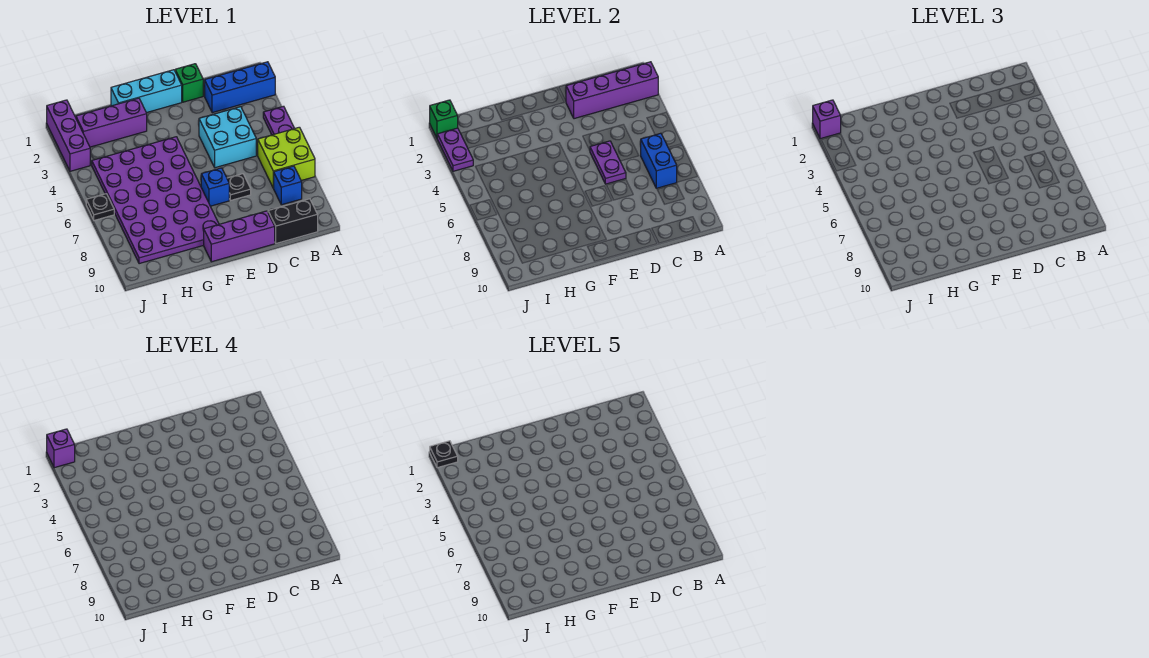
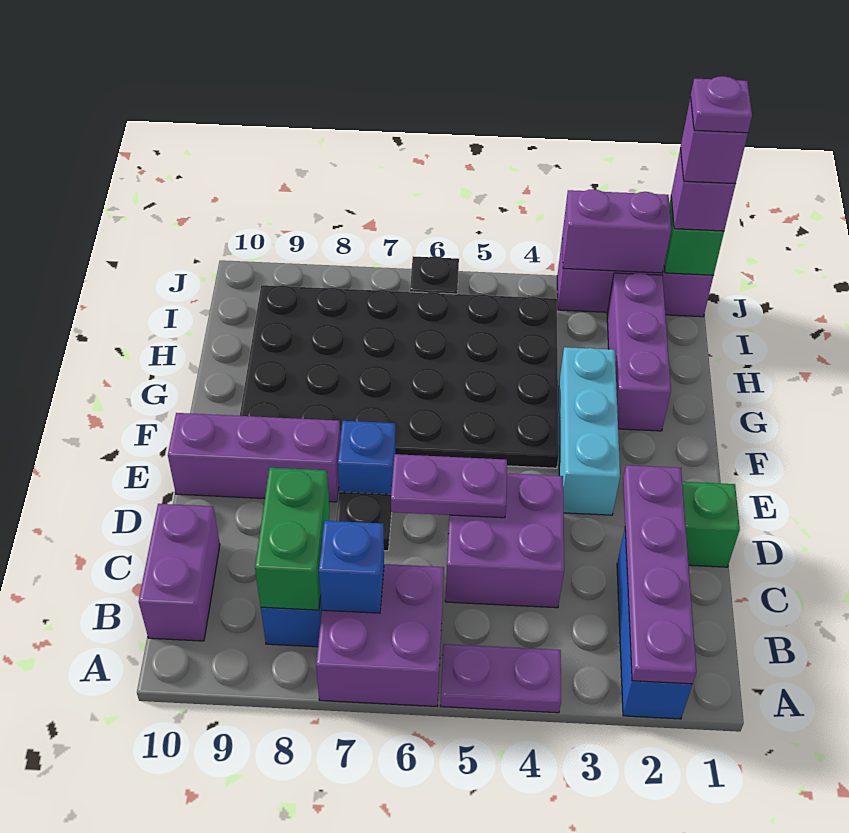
purple brick A2:D2 level 2 -> purple plate A2:D2 level 2
lime brick A6:B7 level 1 -> purple brick A6:B7 level 1
blue brick B6:B7 level 2 -> blue brick B7 level 2
none -> green brick B8:C8 level 2
black brick B10:C10 level 1 -> purple brick B10:C10 level 1
cyan brick C4:D5 level 1 -> purple brick C4:D5 level 1
purple brick D10:F10 level 1 -> purple brick E8:E10 level 1
cyan brick E1:G1 level 1 -> cyan brick E3:G3 level 1
purple plate F4:I9 level 1 -> black plate F4:I9 level 1
black plate J1 level 5 -> purple plate J1 level 5
purple plate J2:J3 level 2 -> purple brick J2:J3 level 2

